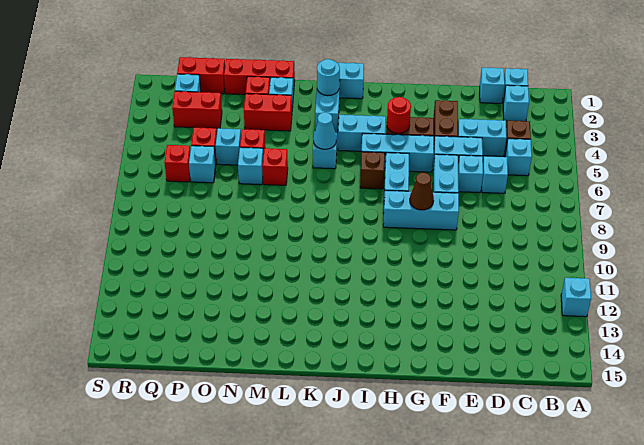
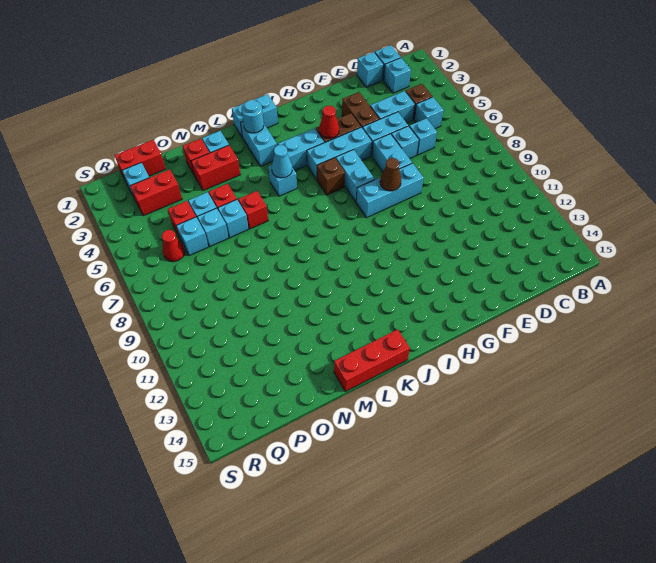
cyan brick A12 level 1 -> cyan brick O6 level 1
red round brick H4 level 2 -> red cone H4 level 2
red brick M1:O1 level 1 -> red brick K15:M15 level 1
red brick Q6 level 1 -> red cone Q6 level 1

